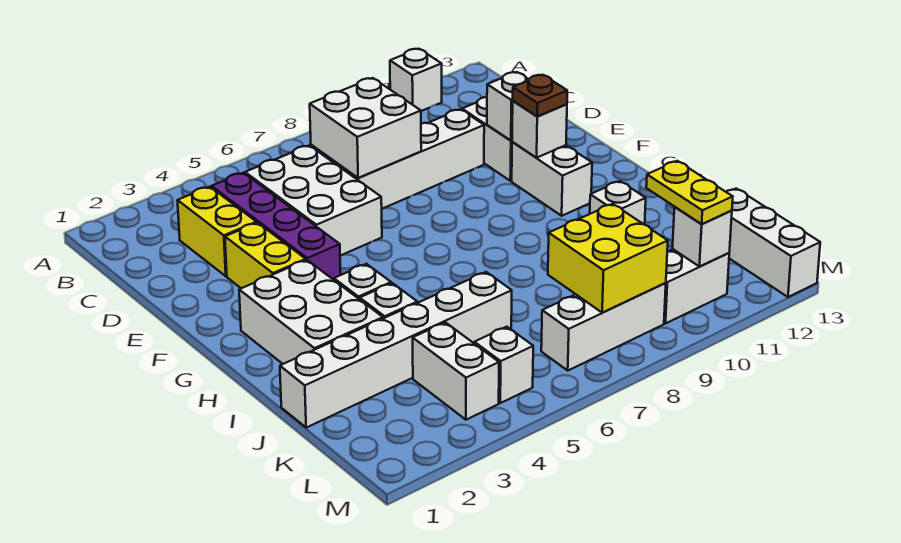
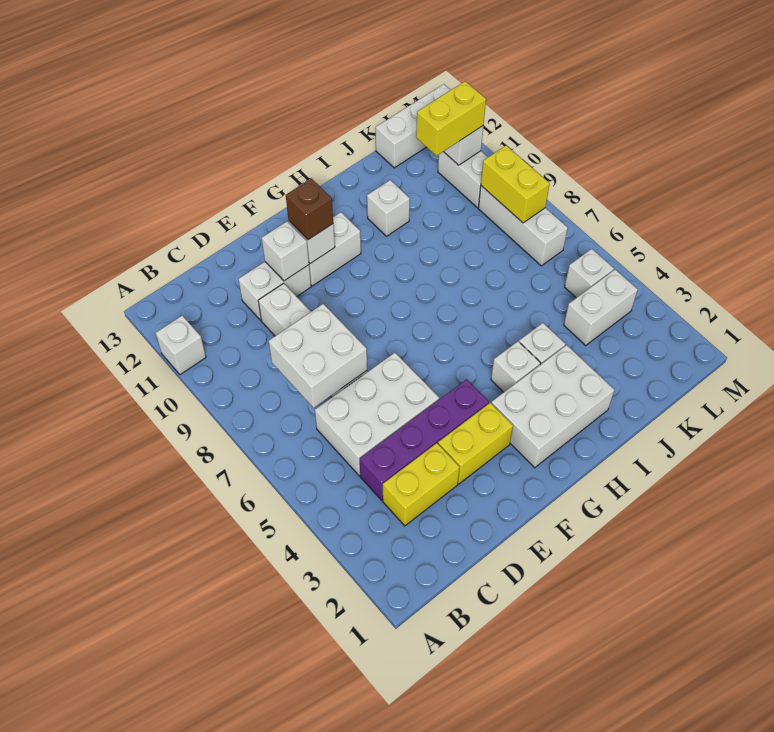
brown plate F11 level 3 -> brown brick F11 level 3
white brick J1:J6 level 1 -> none
yellow brick K8:L9 level 2 -> yellow brick L8:L9 level 2
yellow plate K11:L11 level 3 -> yellow brick K11:L11 level 3

